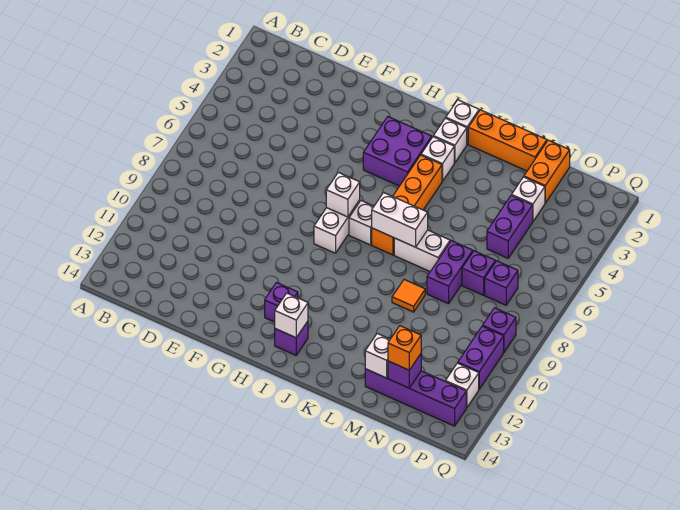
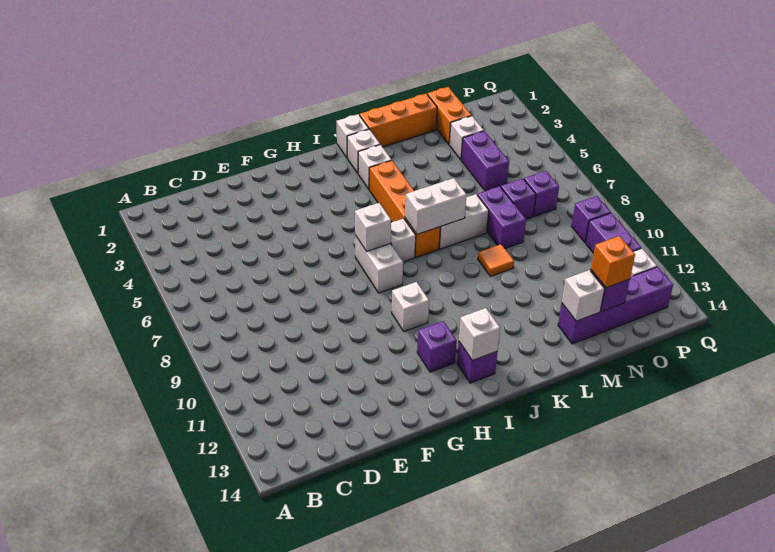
purple brick H3:I4 level 1 -> none
none -> white brick H10 level 1

